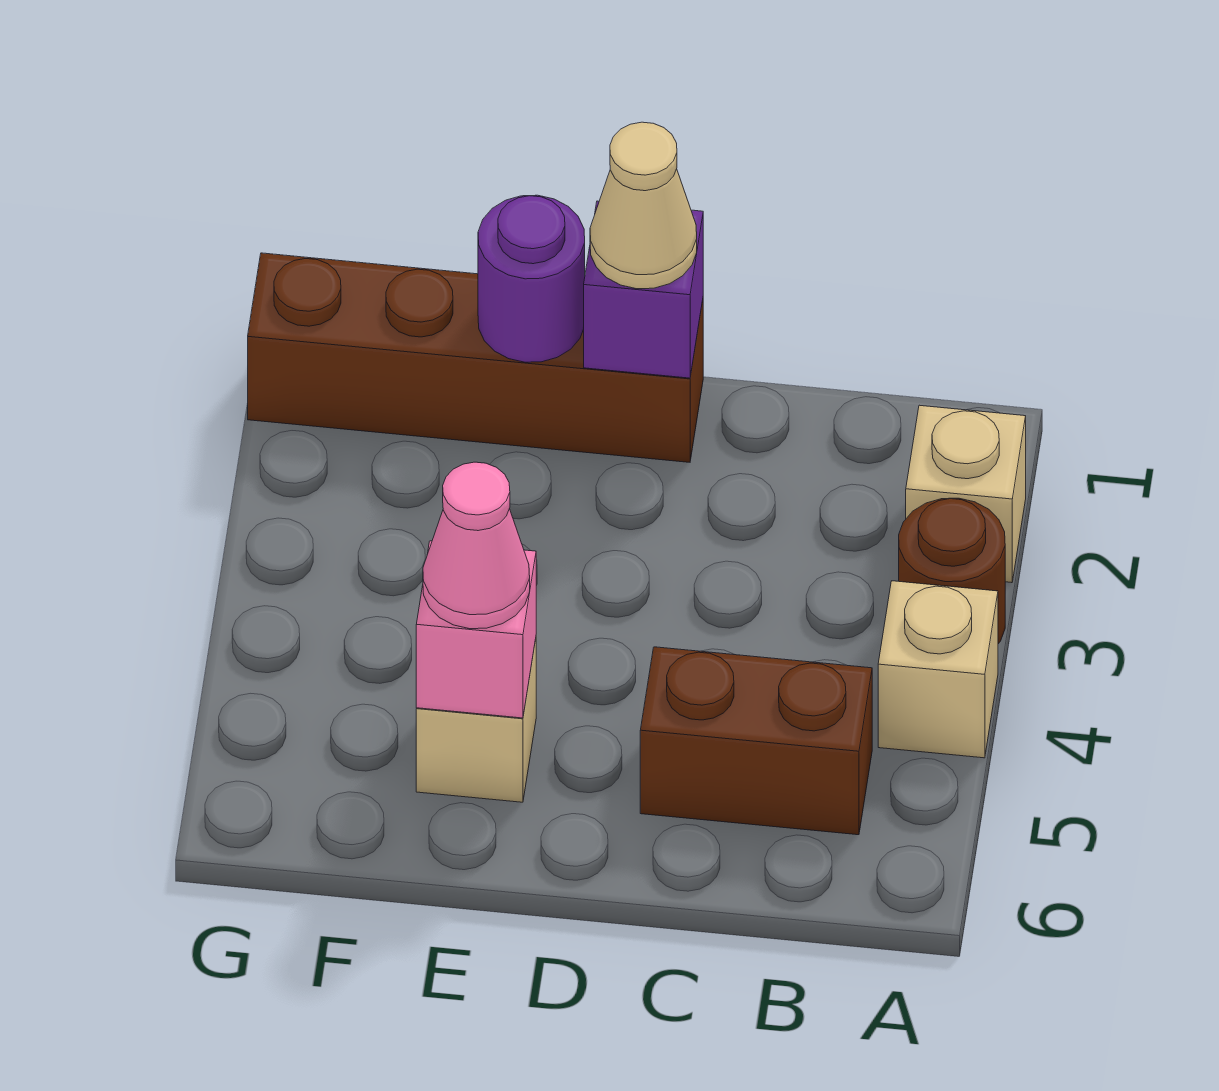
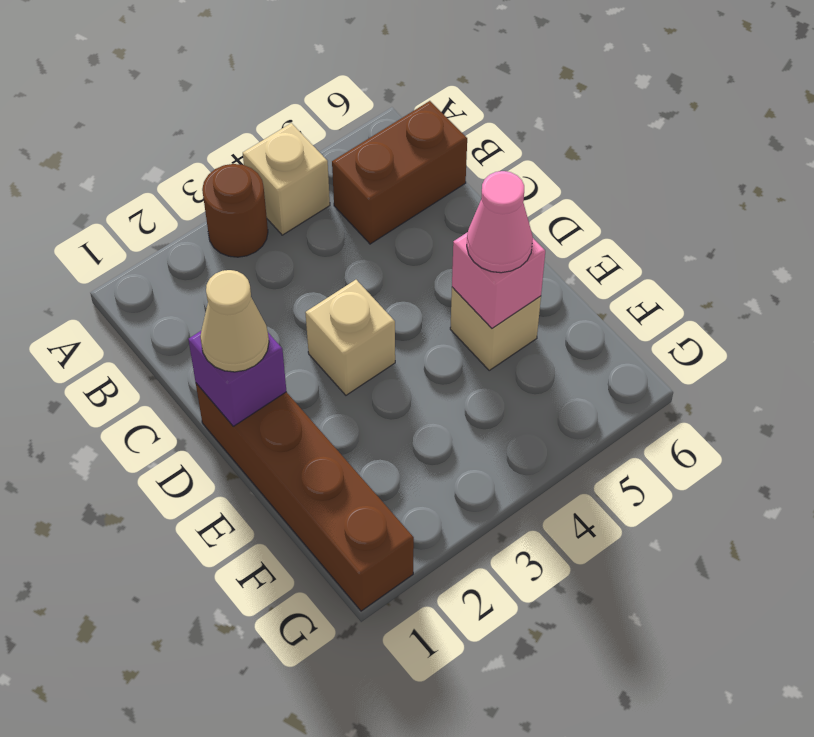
tan brick A2 level 1 -> tan brick D3 level 1
brown brick B5:C5 level 1 -> brown brick B5:B6 level 1
purple round brick E1 level 2 -> none

